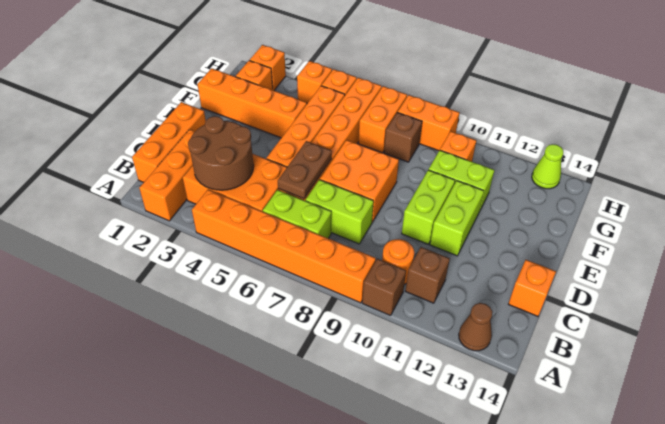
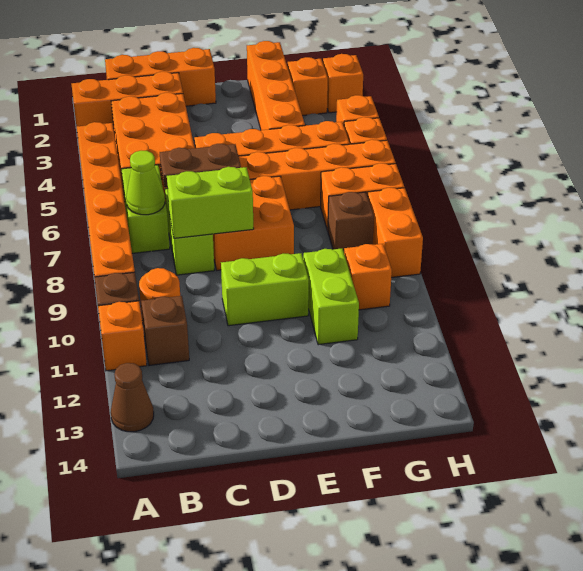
brown round brick B3:C4 level 2 -> none
orange brick C14 level 1 -> orange brick A11 level 1
lime brick D11:E11 level 1 -> lime brick C8:D8 level 2
lime cone H13 level 1 -> lime cone B7 level 2

